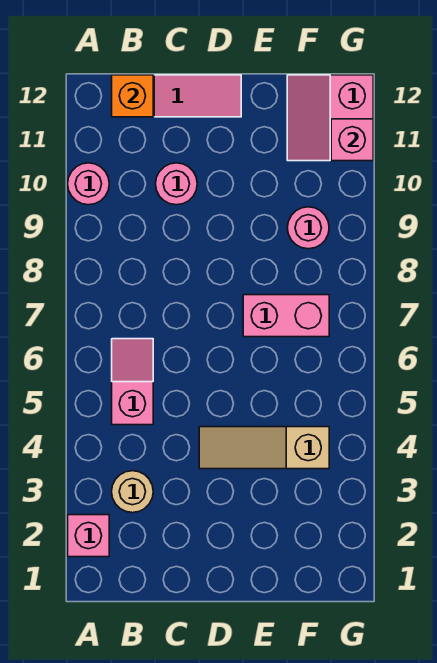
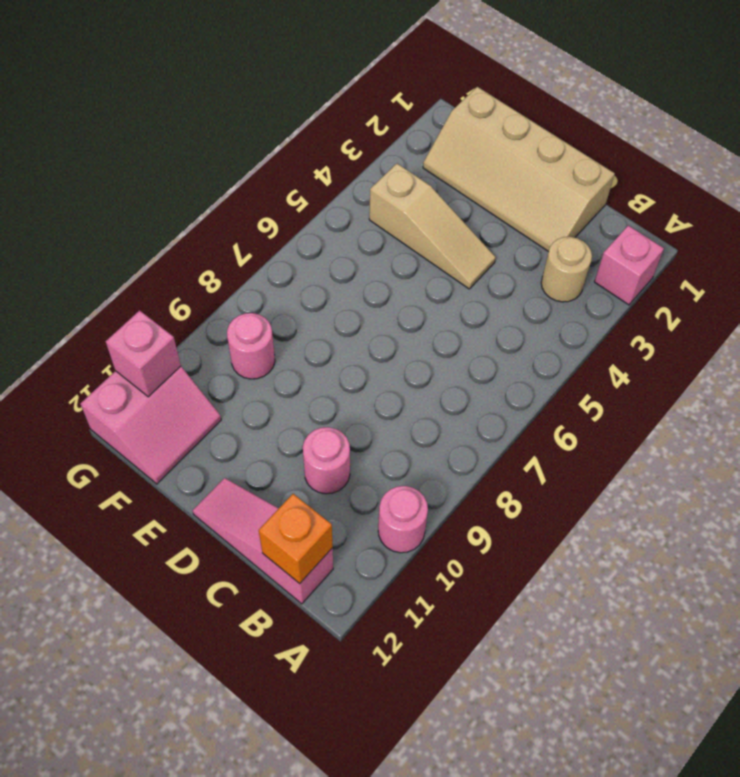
pink slope B5:B6 level 1 top 5 -> none
none -> tan slope C1:F2 level 1 top 1
pink brick E7:F7 level 1 -> none

